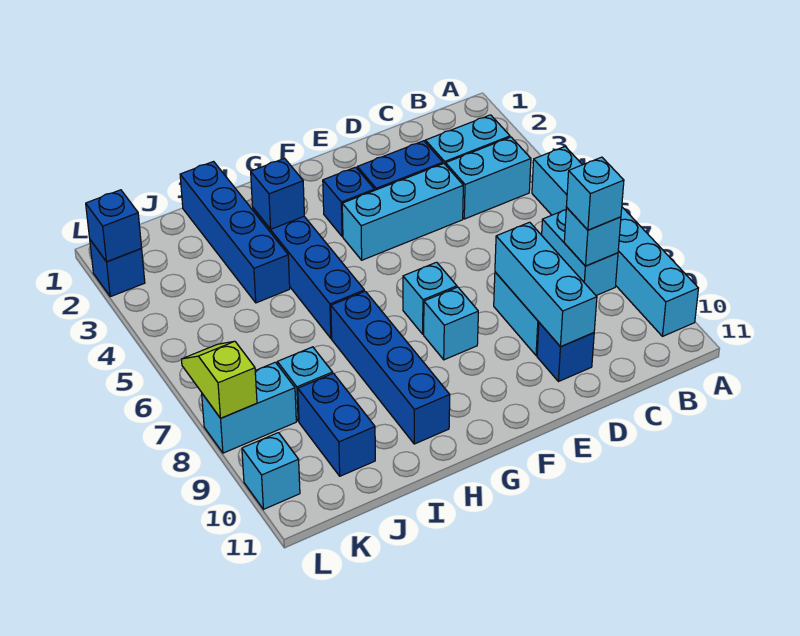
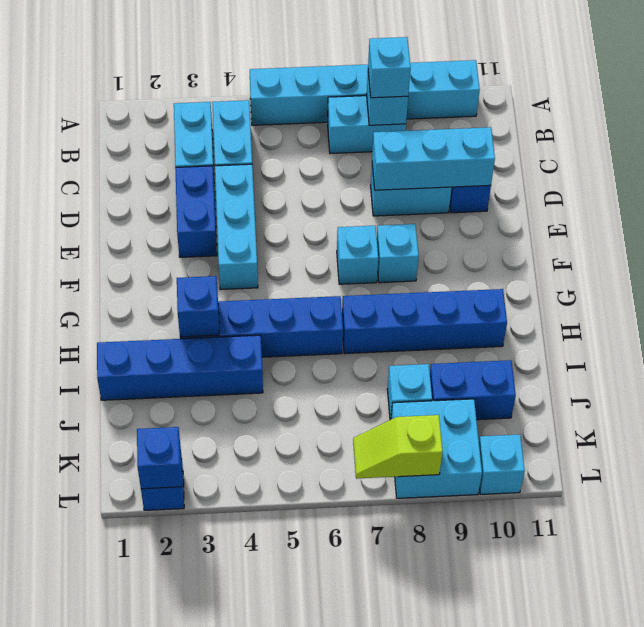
blue brick F3 level 1 -> none
cyan brick K8:L8 level 1 -> cyan brick K8:L9 level 1

